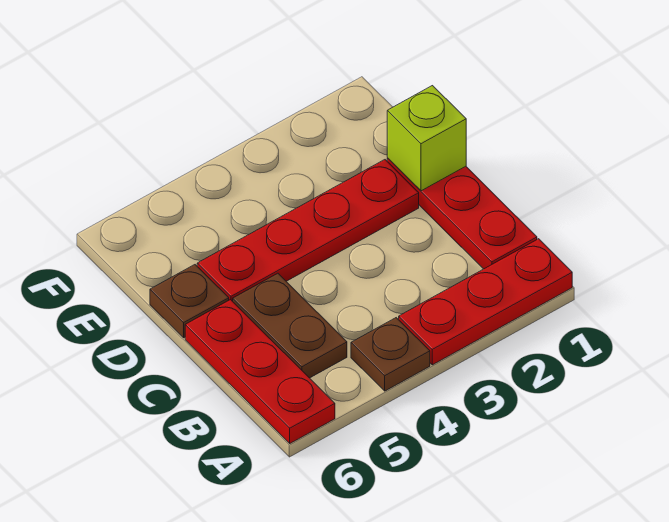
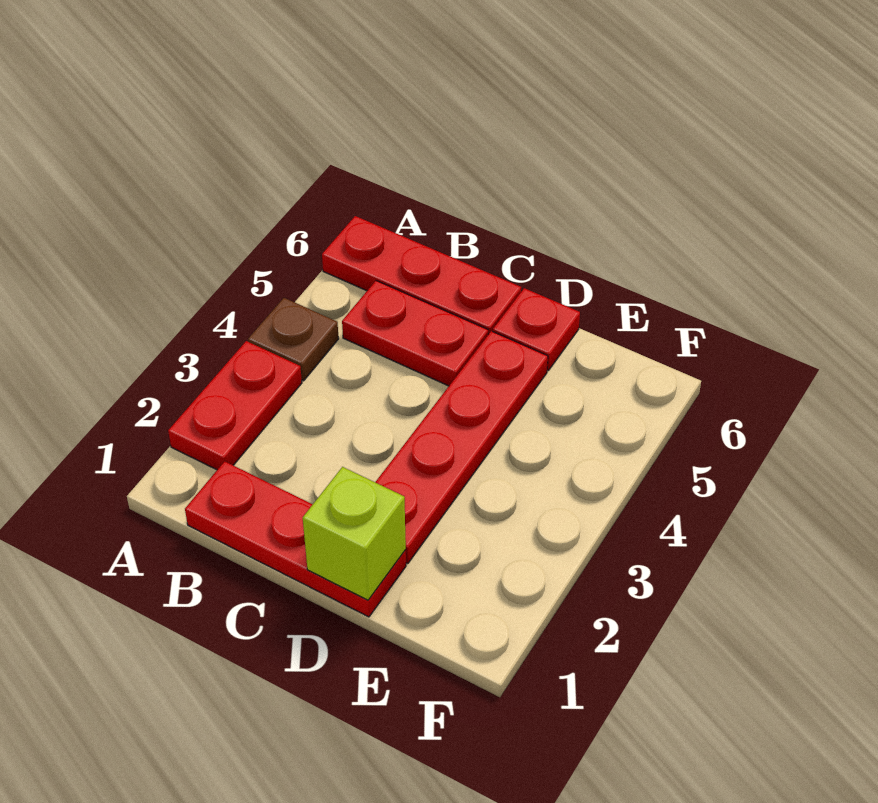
red plate A1:A3 level 1 -> red plate A2:A3 level 1
brown plate B5:C5 level 1 -> red plate B5:C5 level 1
brown plate D6 level 1 -> red plate D6 level 1

